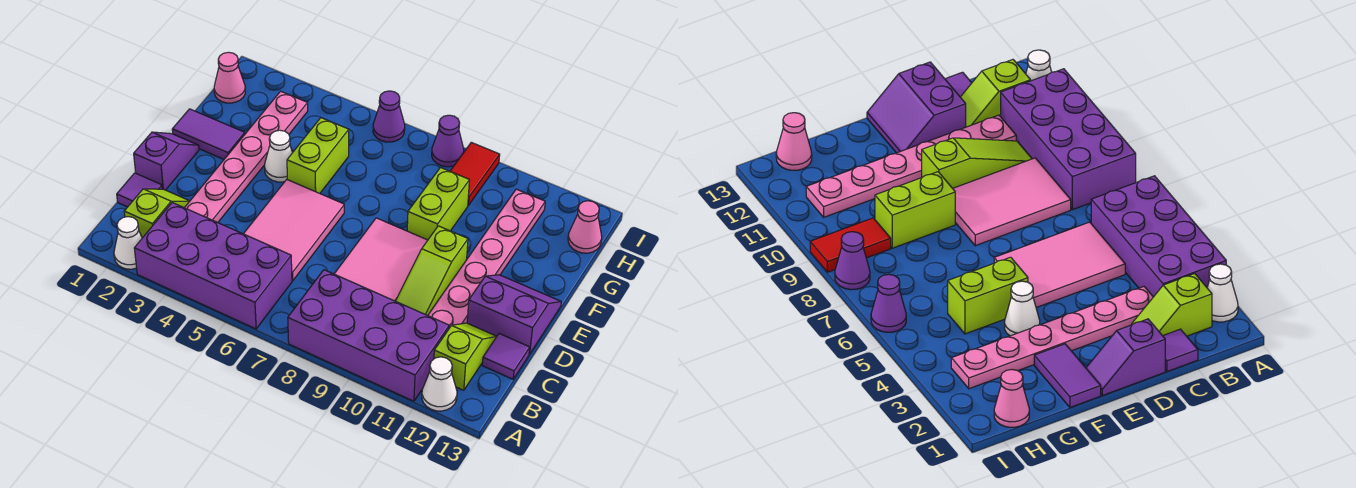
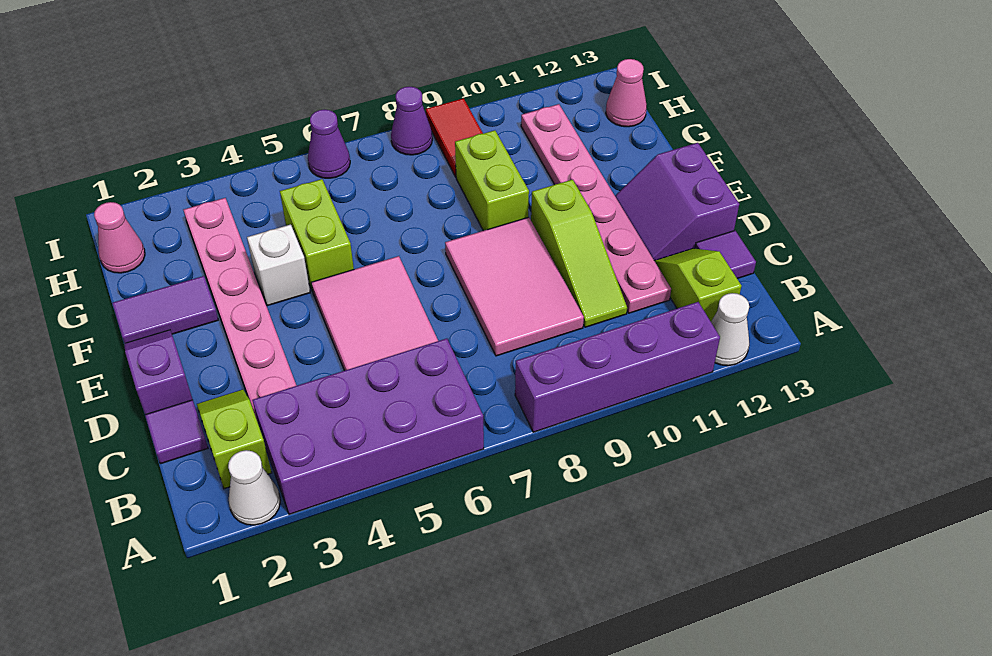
purple brick A8:B11 level 1 -> purple brick A8:A11 level 1
purple slope D12:E13 level 1 top D -> purple slope D12:E13 level 1 top 13
white cone F4 level 1 -> white brick F4 level 1

